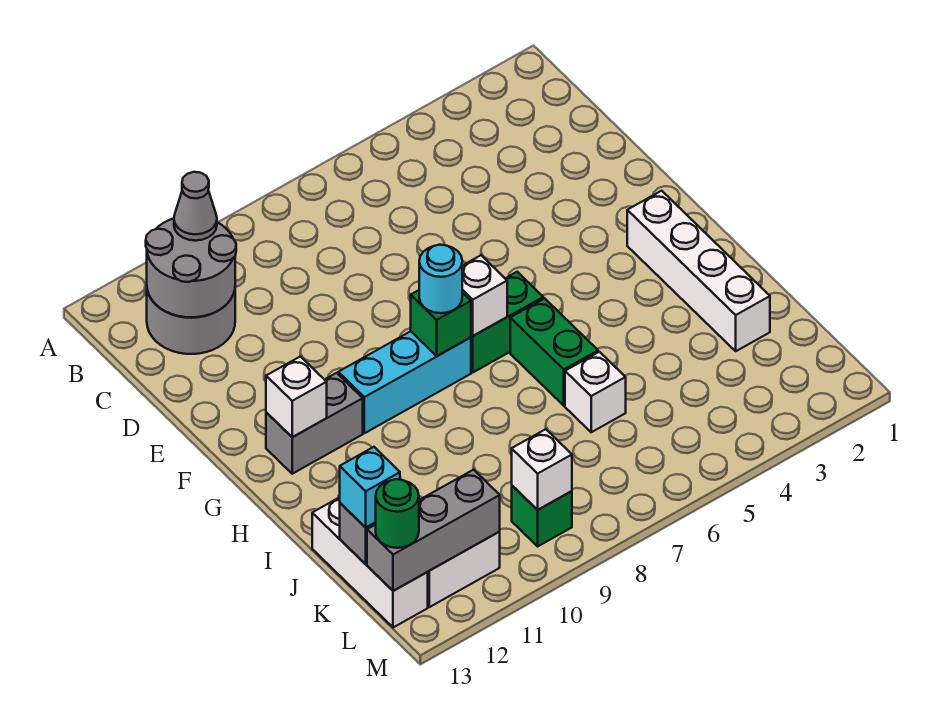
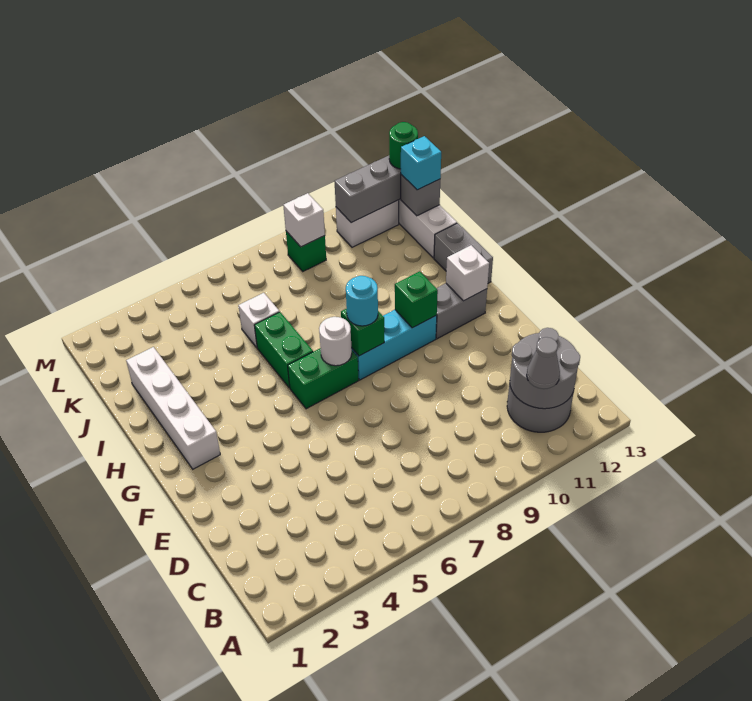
white brick G7 level 2 -> white round brick G7 level 2
none -> green brick G10 level 2
none -> grey brick H13:I13 level 1

